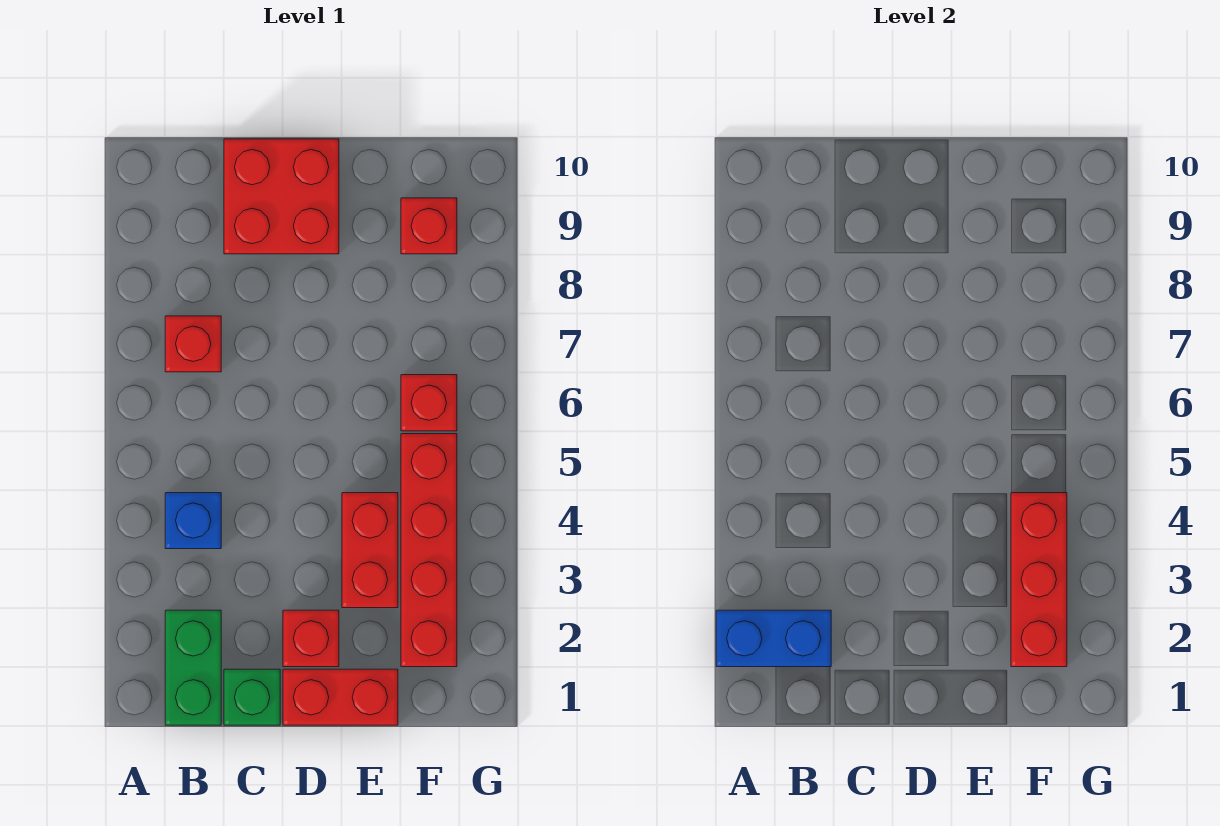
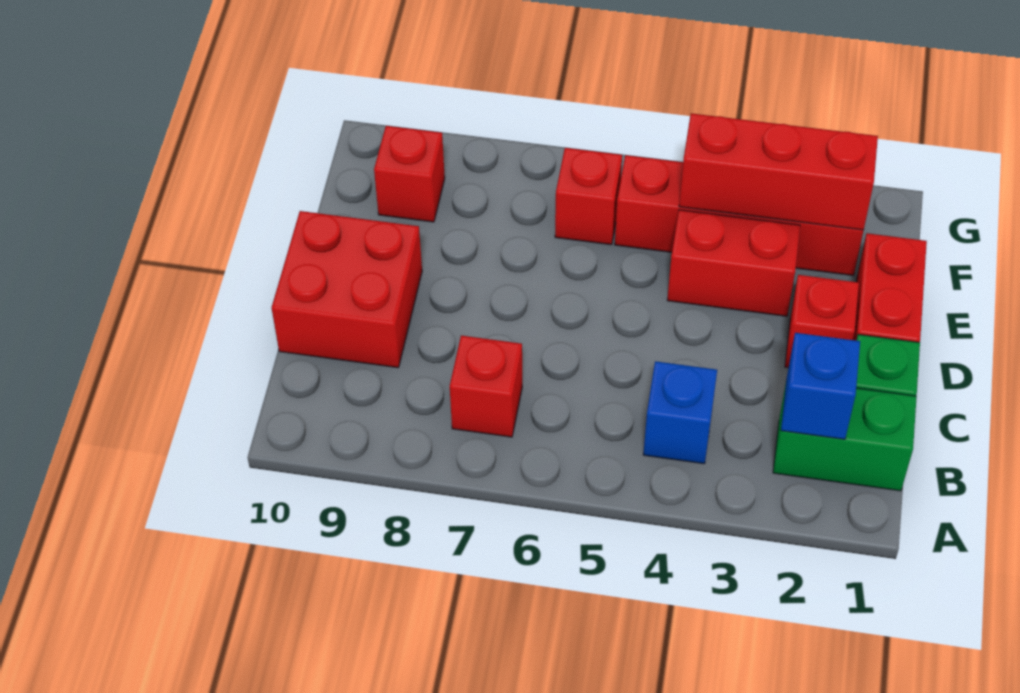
blue brick A2:B2 level 2 -> blue brick B2 level 2

